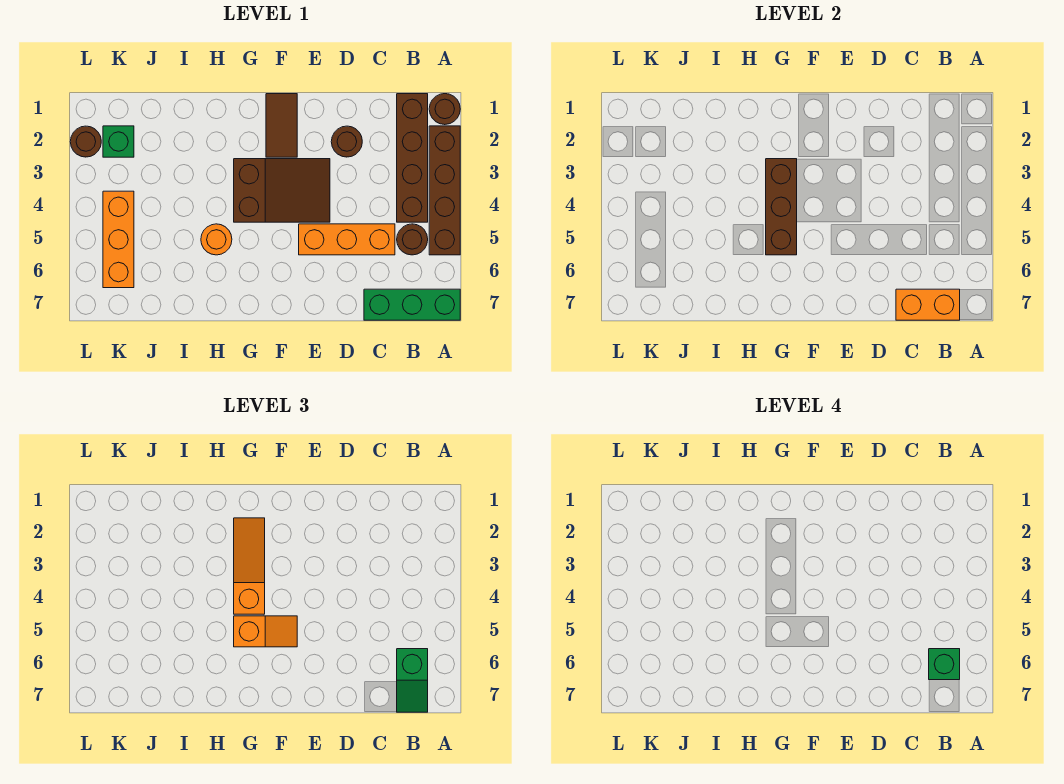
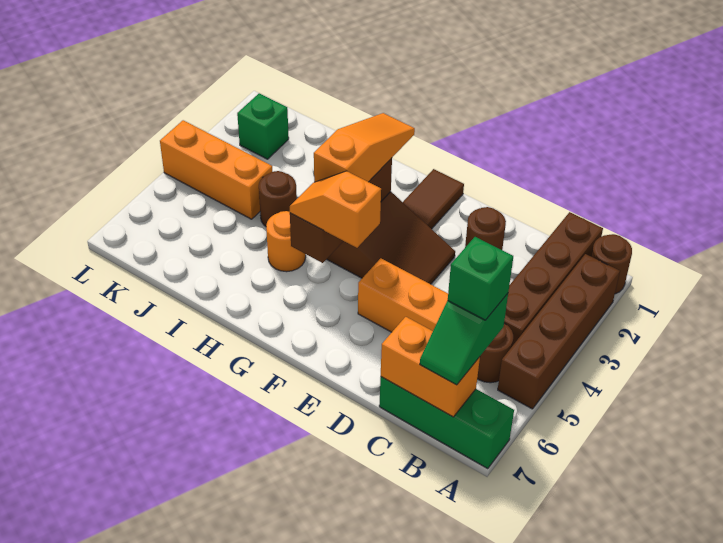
orange slope F5:G5 level 3 top G -> orange slope F5:G5 level 3 top F
orange brick K4:K6 level 1 -> orange brick J4:L4 level 1
brown round brick L2 level 1 -> brown round brick I4 level 1

